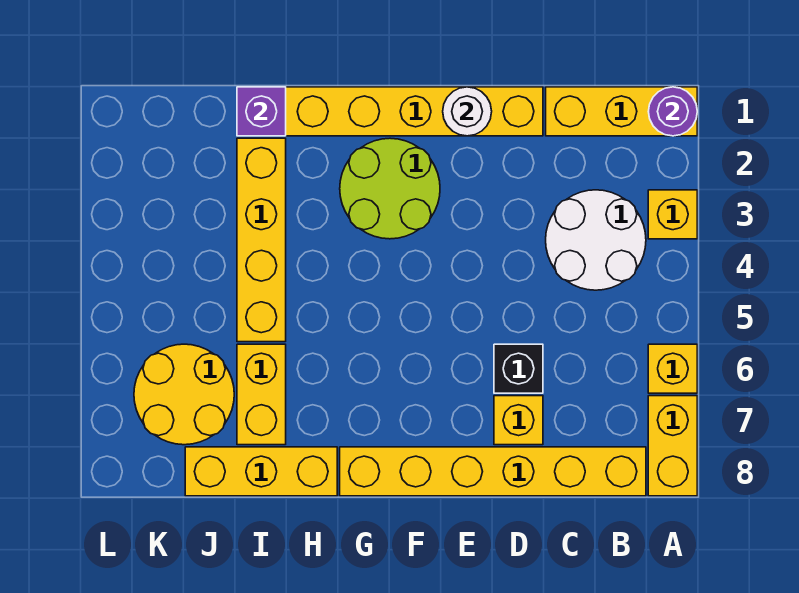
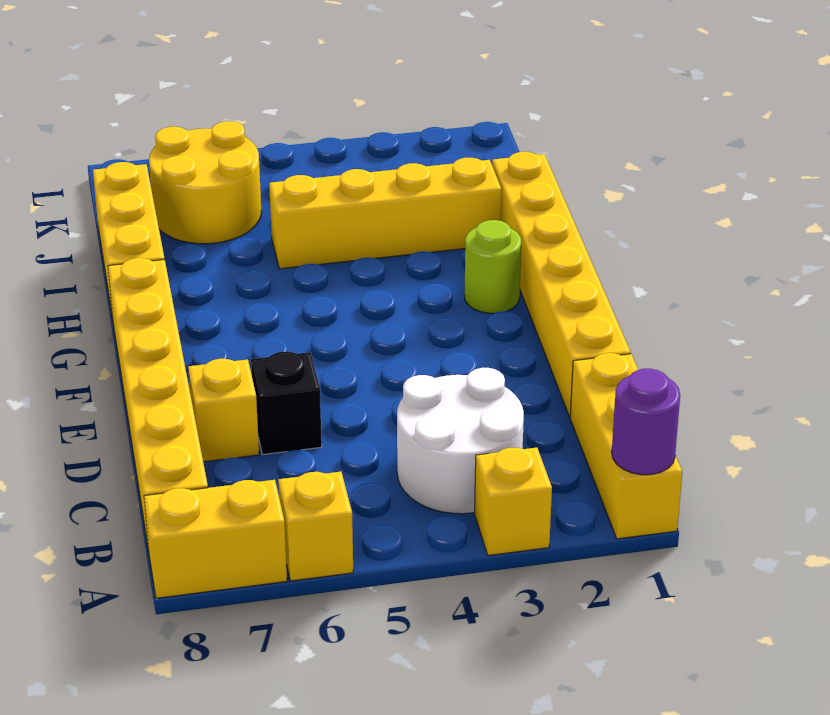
white round brick E1 level 2 -> none
lime round brick F2:G3 level 1 -> lime round brick G2 level 1
purple brick I1 level 2 -> none
yellow brick I6:I7 level 1 -> none

